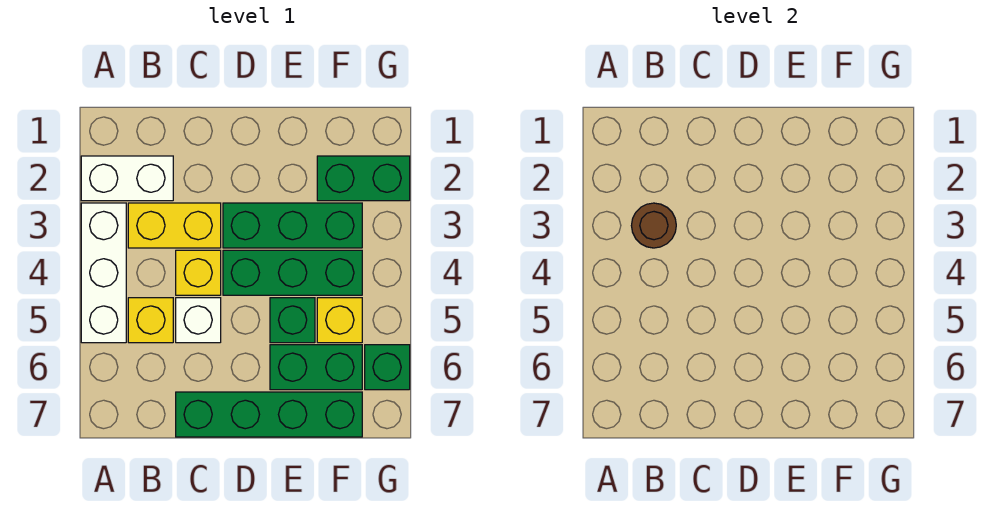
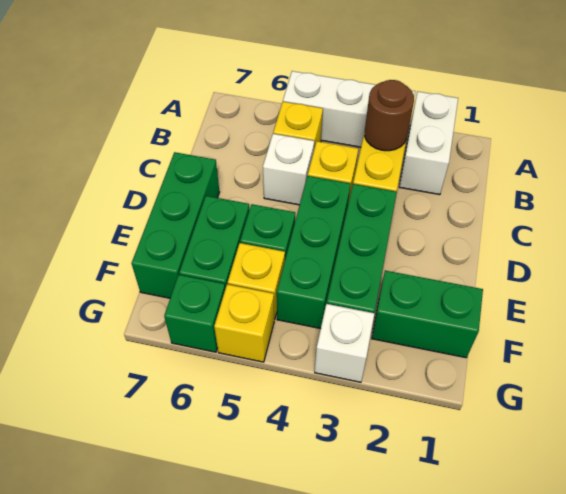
green brick C7:F7 level 1 -> green brick D7:F7 level 1
green brick F2:G2 level 1 -> green brick F1:F2 level 1
none -> white brick G3 level 1
none -> yellow brick G5 level 1

